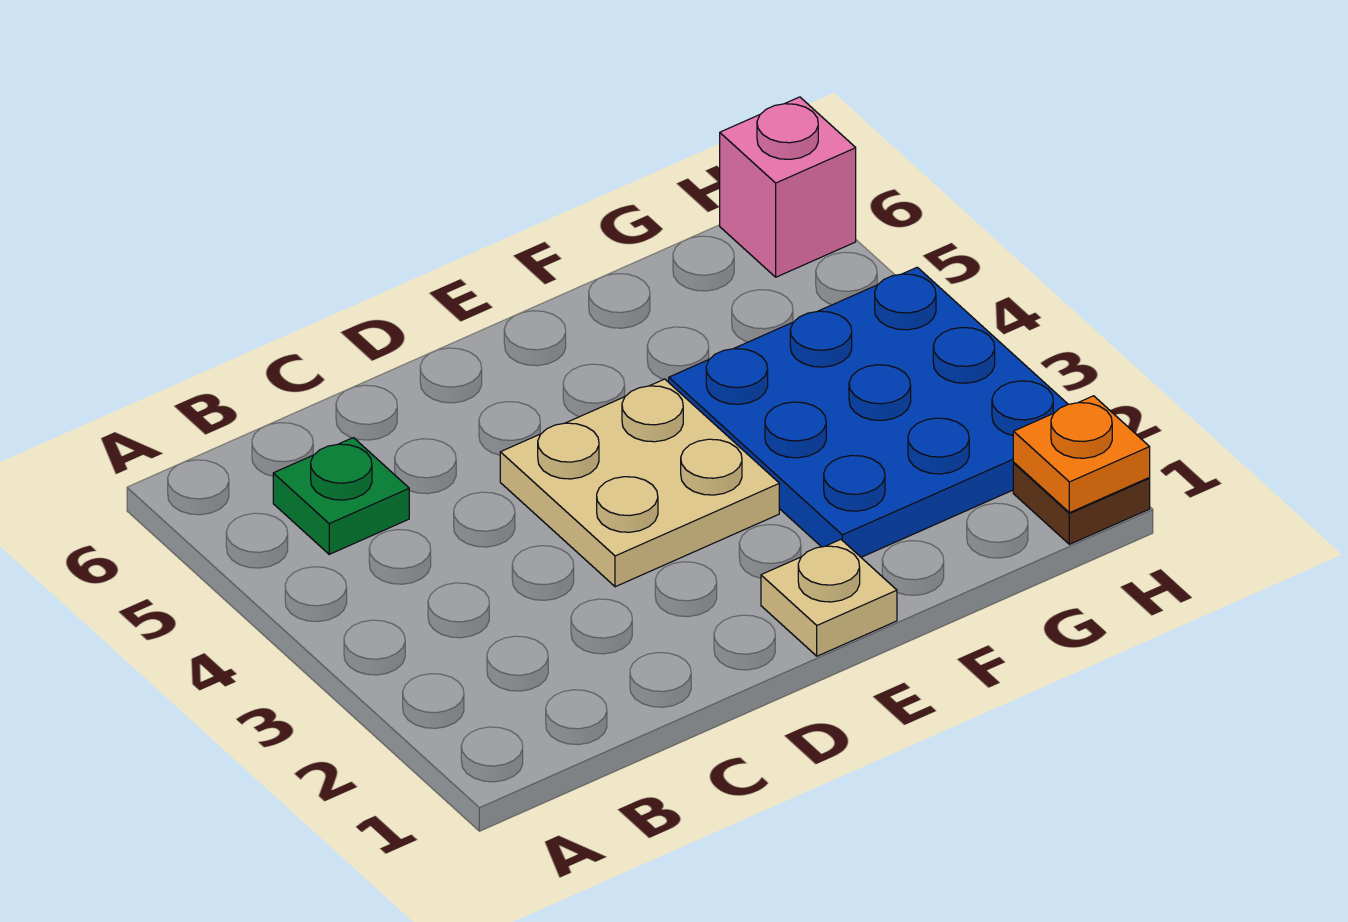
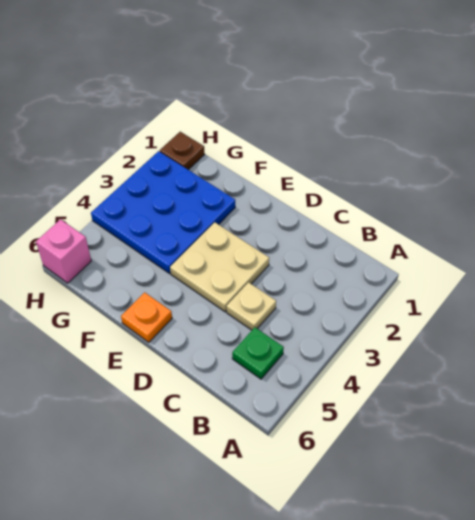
tan plate E1 level 1 -> tan plate C4 level 1
orange plate H1 level 2 -> orange plate E6 level 1

